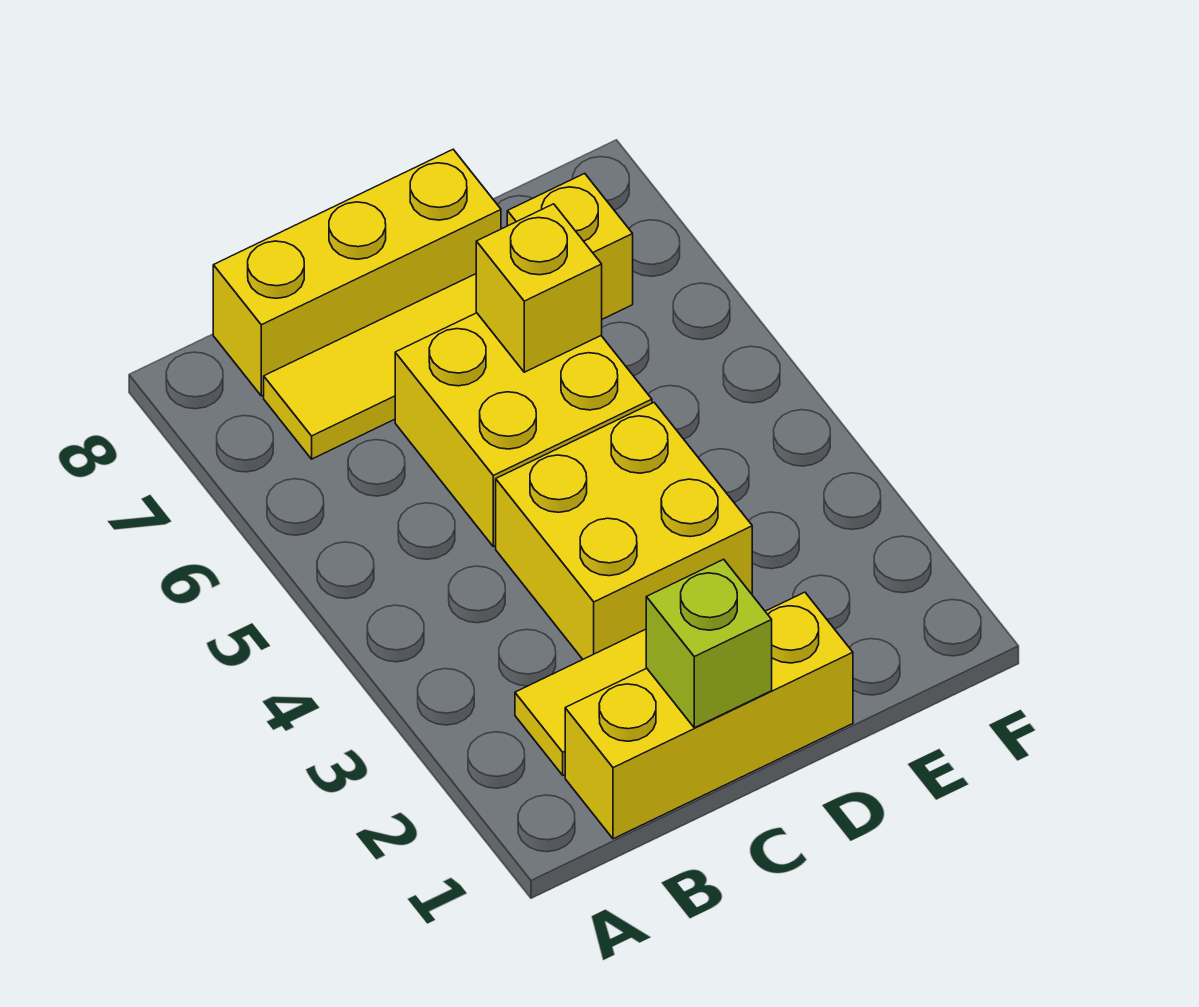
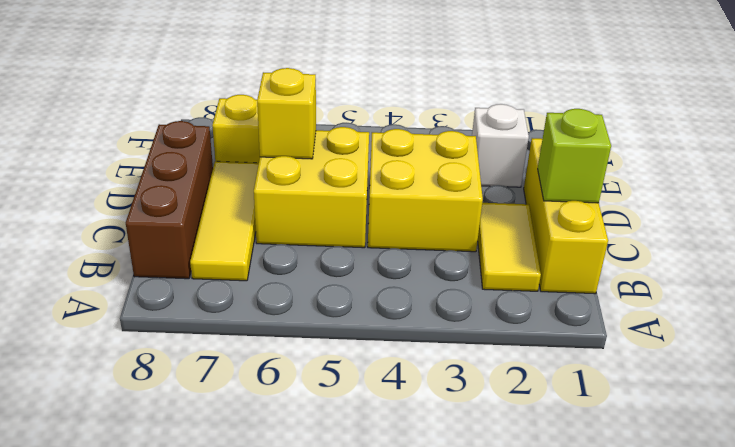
yellow brick B8:D8 level 1 -> brown brick B8:D8 level 1
none -> white brick E2 level 1

